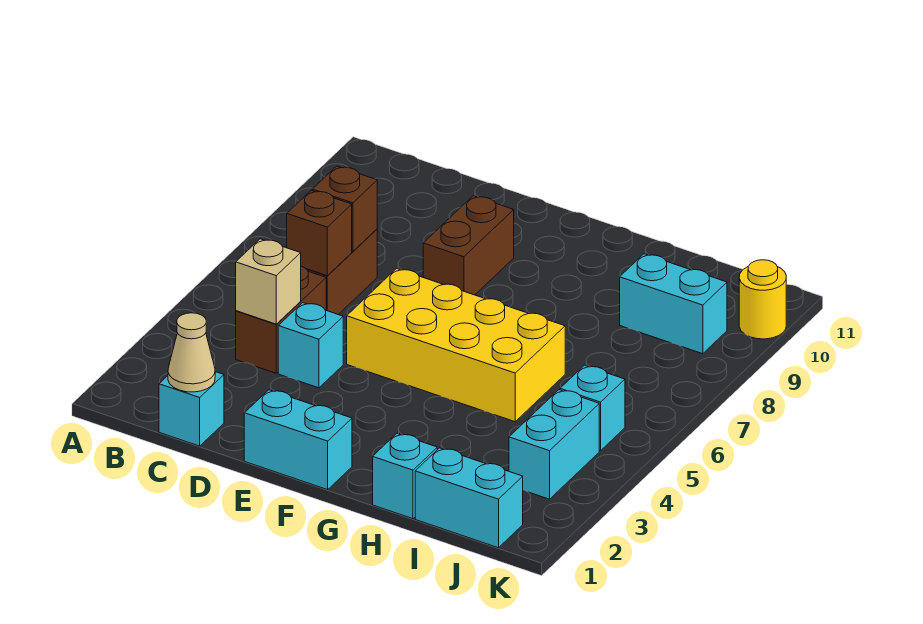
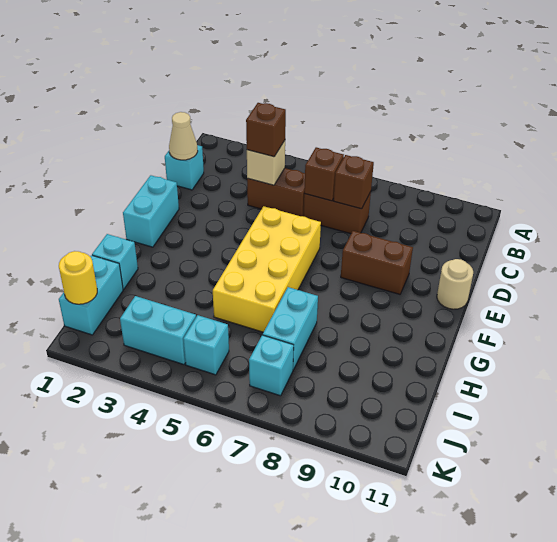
none -> brown brick C4 level 3
cyan brick D4 level 1 -> cyan brick J7 level 1
none -> tan round brick E11 level 1
cyan brick I9:J9 level 1 -> cyan brick H7:I7 level 1
yellow round brick K10 level 1 -> yellow round brick J1 level 2

